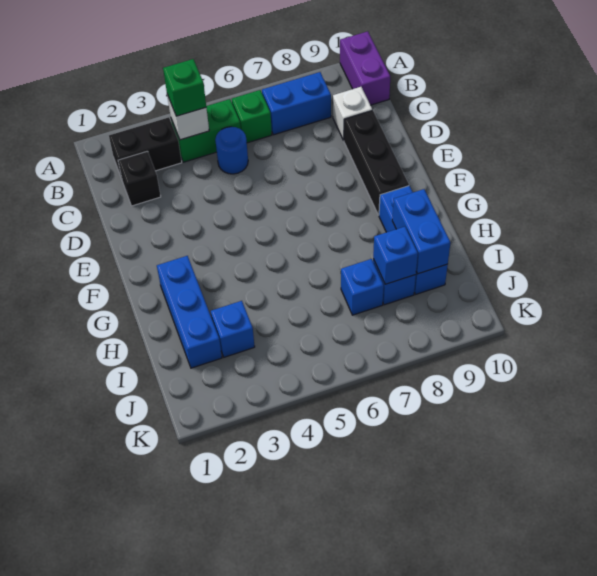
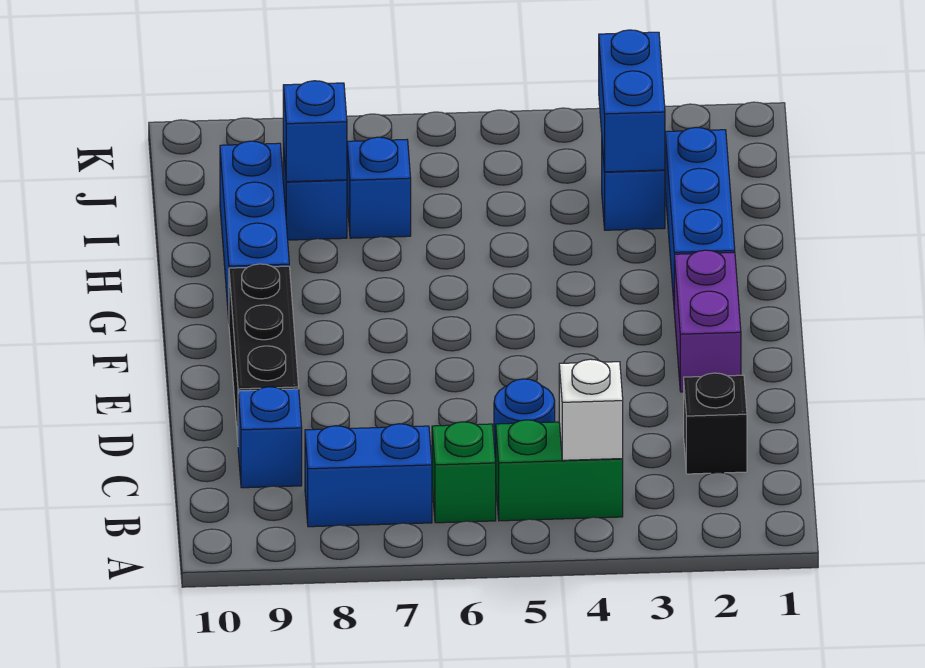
purple brick A10:B10 level 1 -> purple brick E2:F2 level 1
black brick B2:B3 level 1 -> none
green brick B4 level 3 -> none
white brick C9 level 1 -> blue brick C9 level 1
blue brick H9:I9 level 2 -> blue brick I3:J3 level 2

